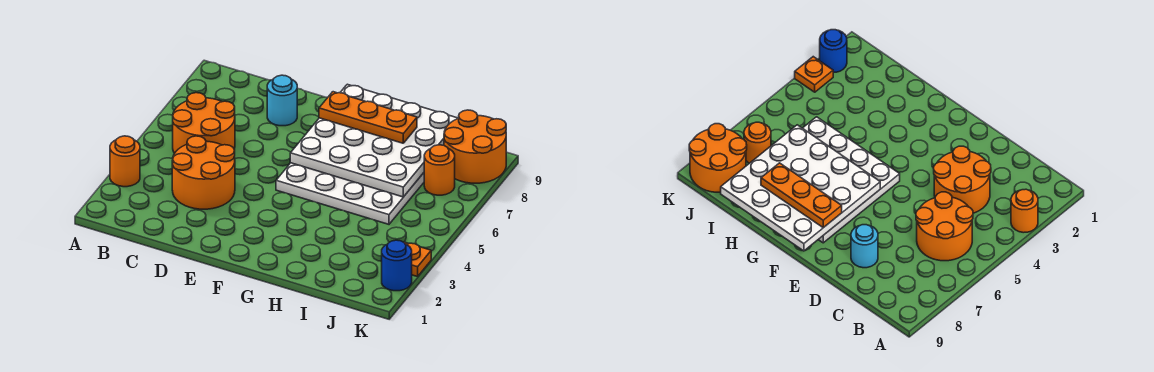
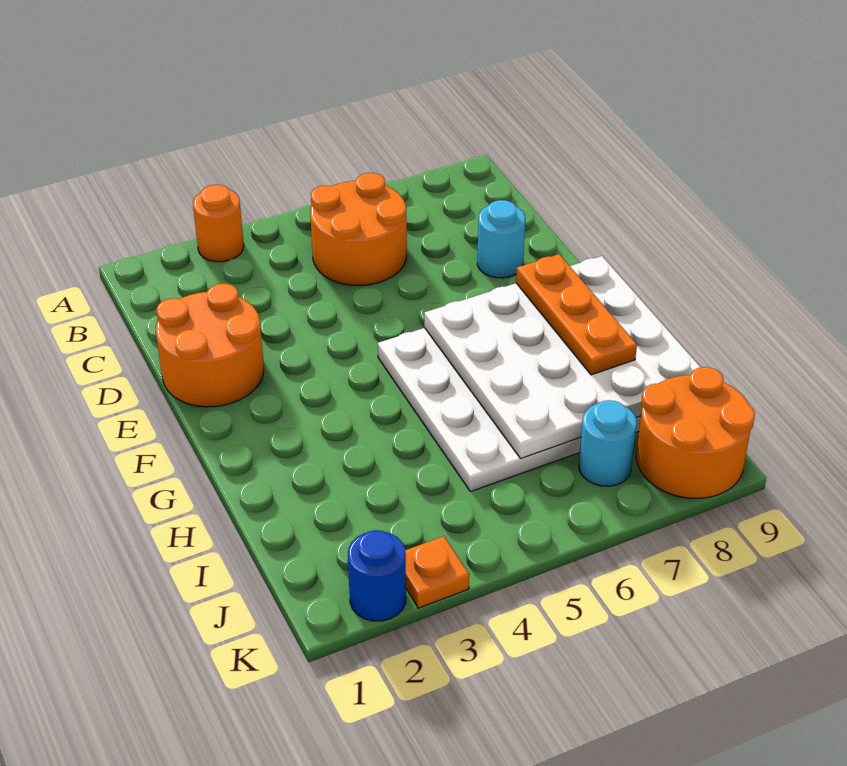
orange round brick C3:D4 level 1 -> orange round brick D1:E2 level 1
orange round brick J7 level 1 -> cyan round brick J7 level 1

